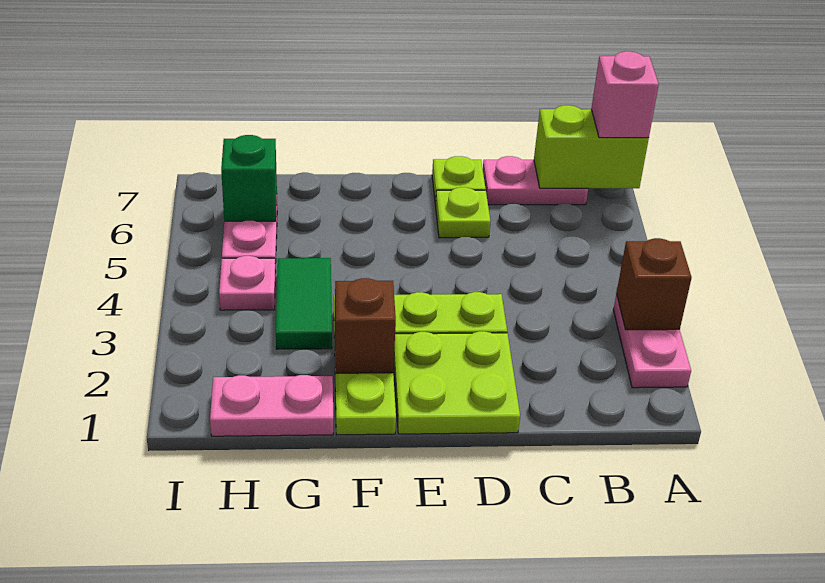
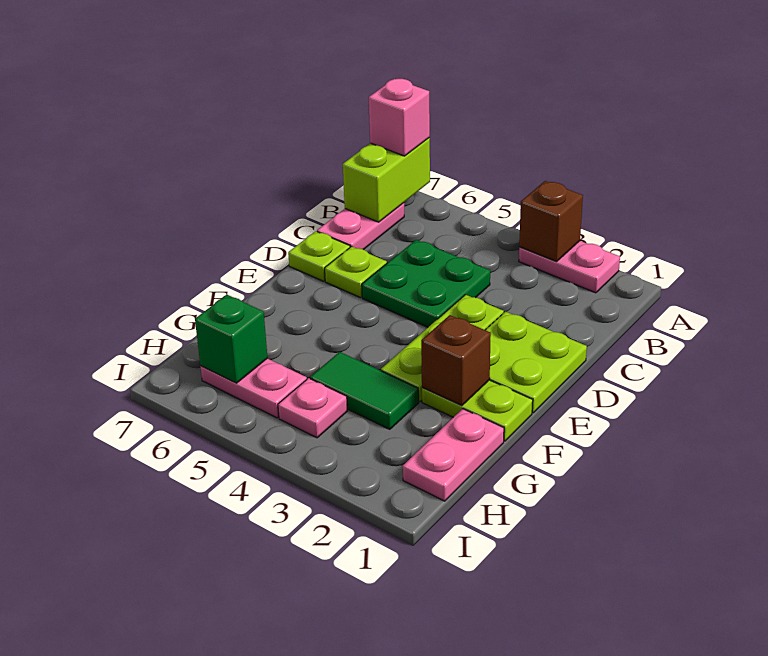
none -> green plate C4:D5 level 1

